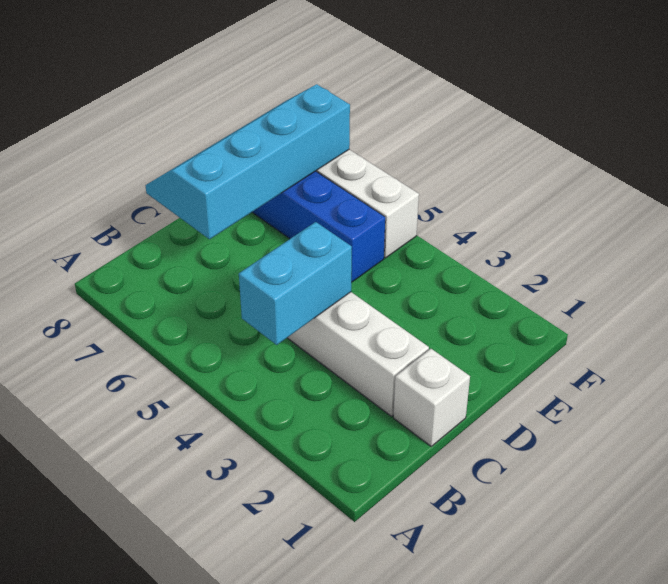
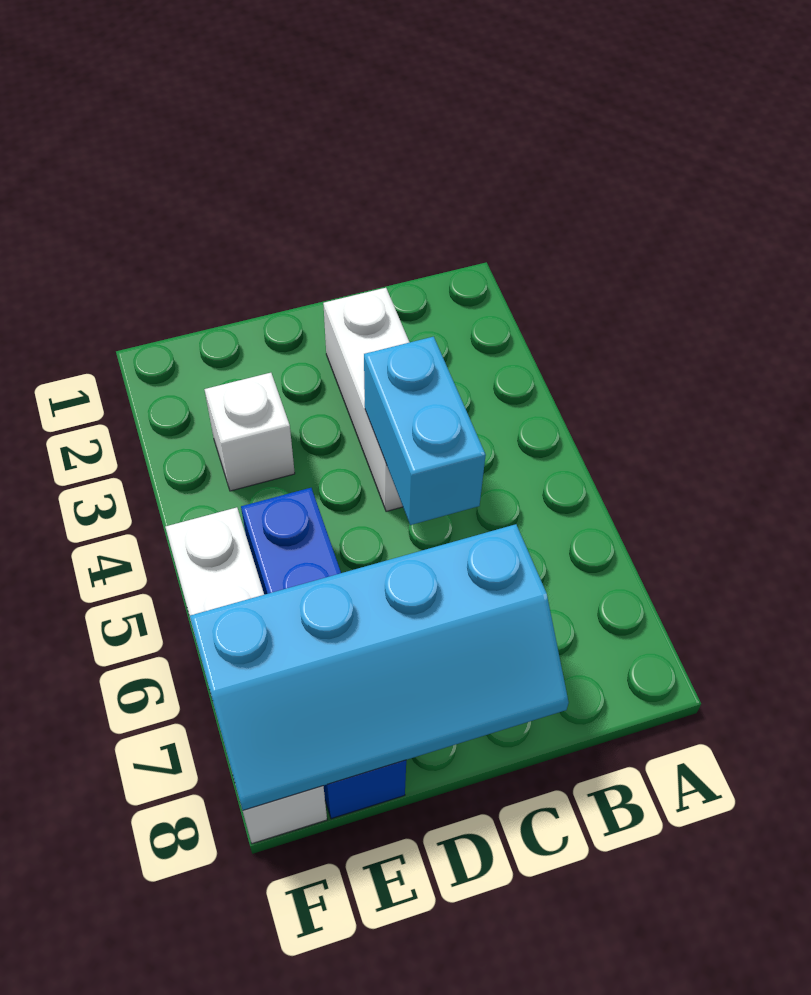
cyan brick B4:C4 level 2 -> cyan brick C4:C5 level 2
white brick C1 level 1 -> white brick E3 level 1

